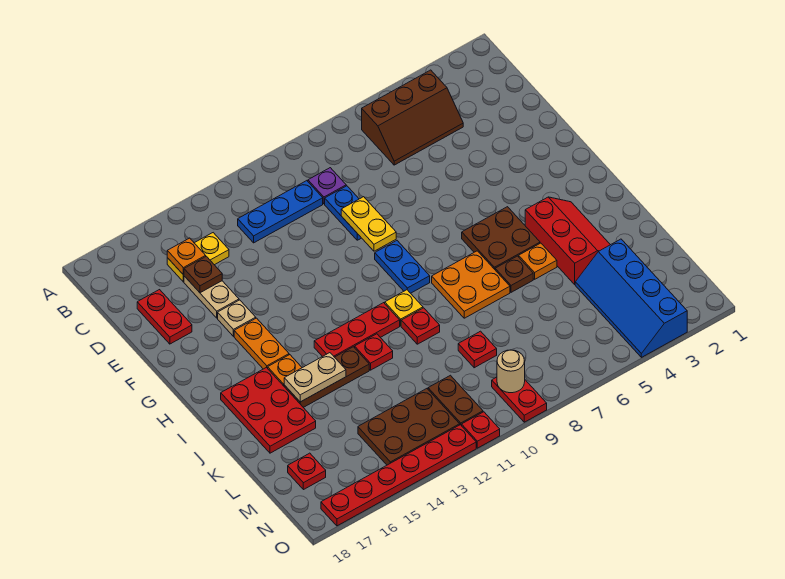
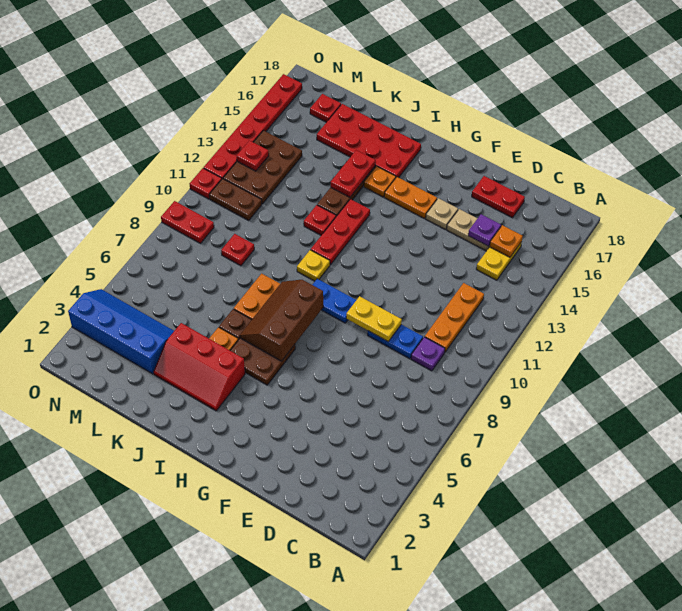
brown slope B4:C6 level 1 top B -> brown slope H6:I8 level 2 top H
blue plate C10:C12 level 1 -> orange plate C10:C12 level 1
brown plate D15 level 2 -> purple plate D15 level 2
red plate I16:K17 level 1 -> red plate I16:L17 level 1
red plate J10 level 1 -> red plate N13 level 2
tan plate J14:J15 level 2 -> red plate J14:J15 level 2
tan round brick N9 level 2 -> none

